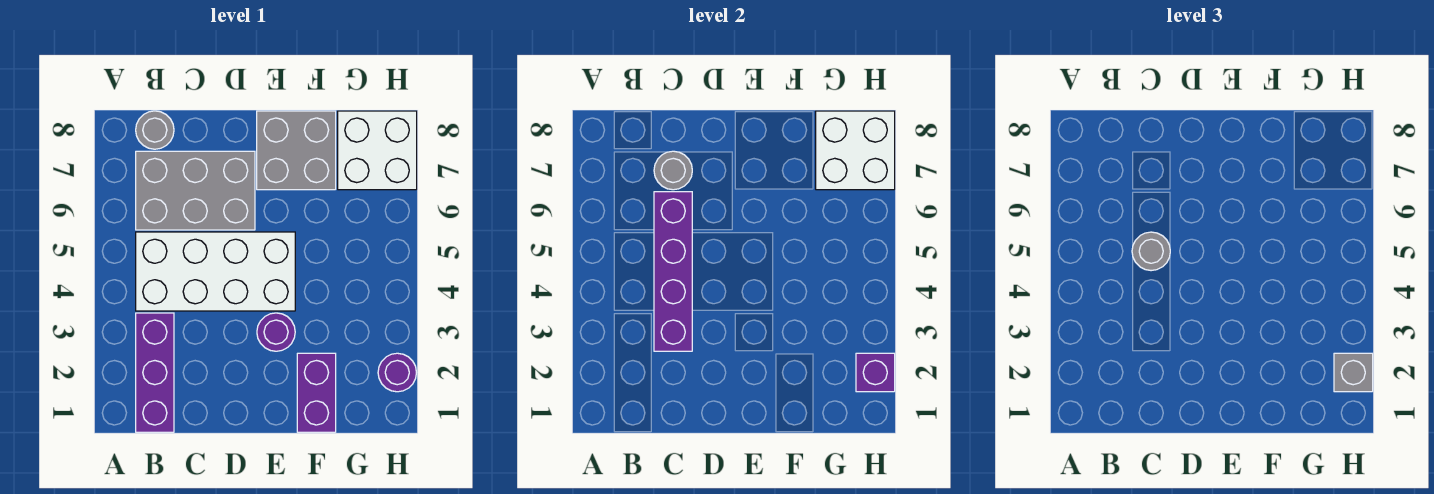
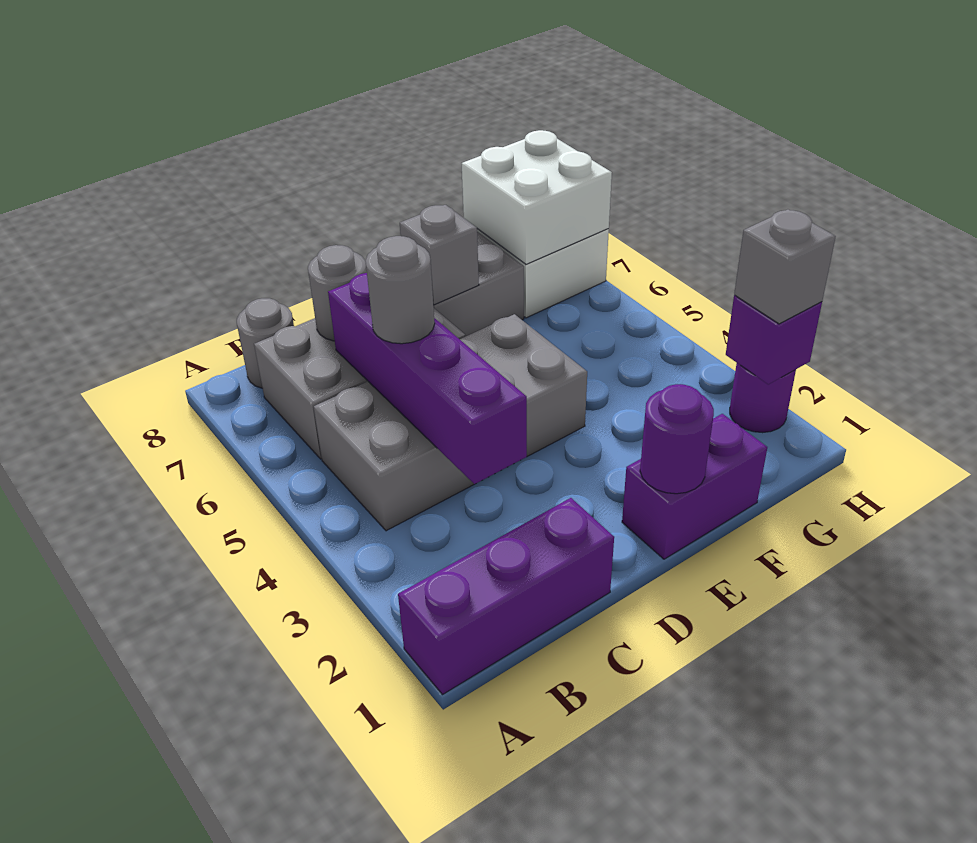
purple brick B1:B3 level 1 -> purple brick A1:C1 level 1
white brick B4:E5 level 1 -> grey brick B4:E5 level 1
purple round brick E3 level 1 -> purple round brick E1 level 2
none -> grey brick E7 level 2
purple brick F1:F2 level 1 -> purple brick E1:F1 level 1

